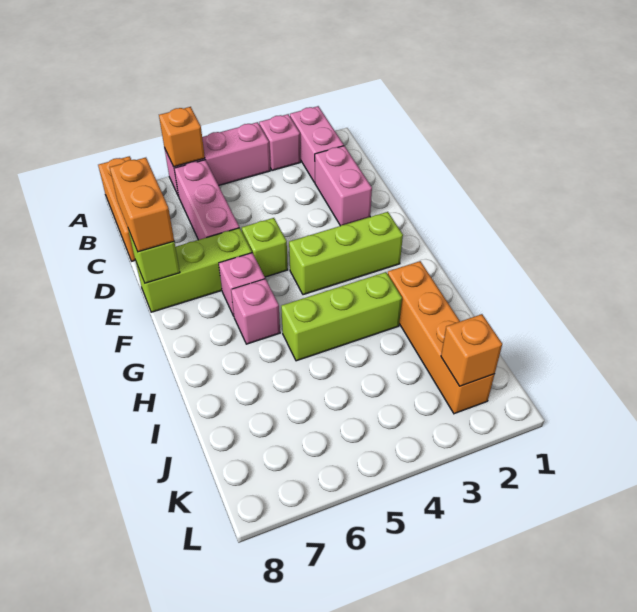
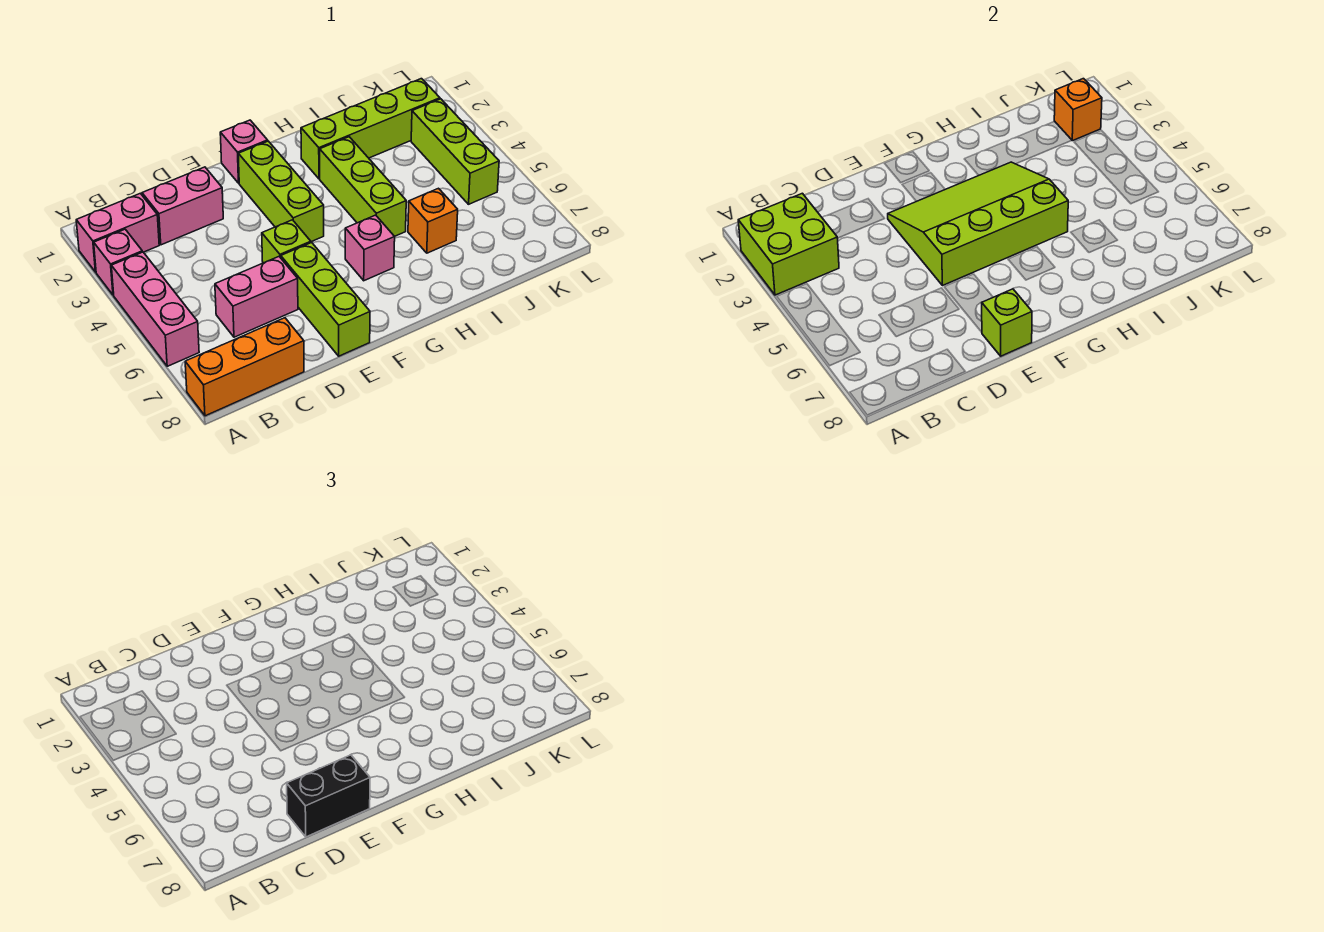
none -> lime brick A2:B3 level 2
orange brick A6 level 2 -> orange brick I6 level 1
pink brick B6:D6 level 1 -> pink brick C6:D6 level 1
orange brick D8:E8 level 3 -> black brick D8:E8 level 3
none -> lime slope E3:H5 level 2 top 5
pink brick F6 level 1 -> pink brick F1 level 1
orange brick H2:K2 level 1 -> lime brick H2:K2 level 1
none -> lime brick K3:K5 level 1

